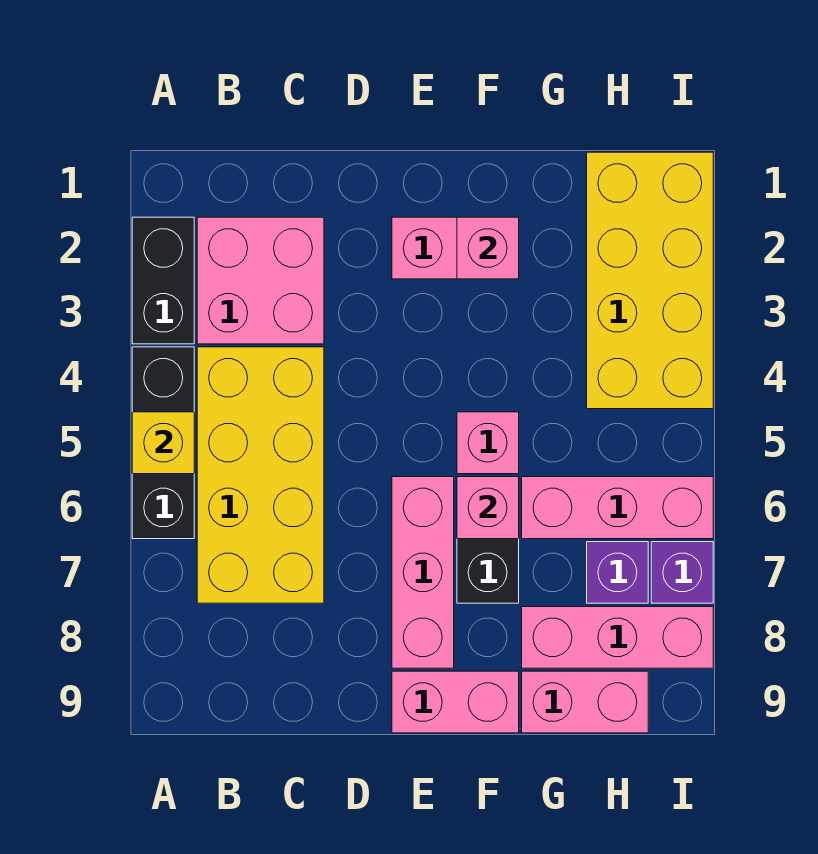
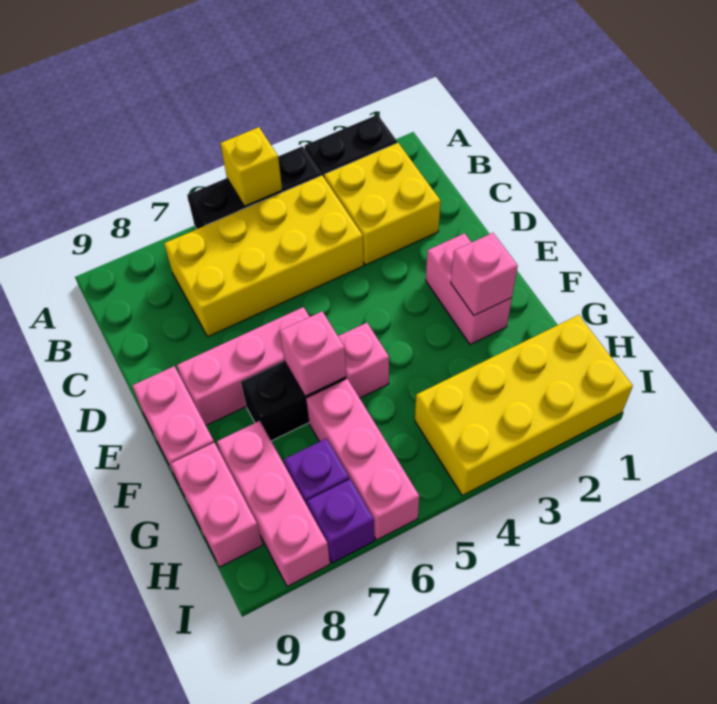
pink brick B2:C3 level 1 -> yellow brick B2:C3 level 1

